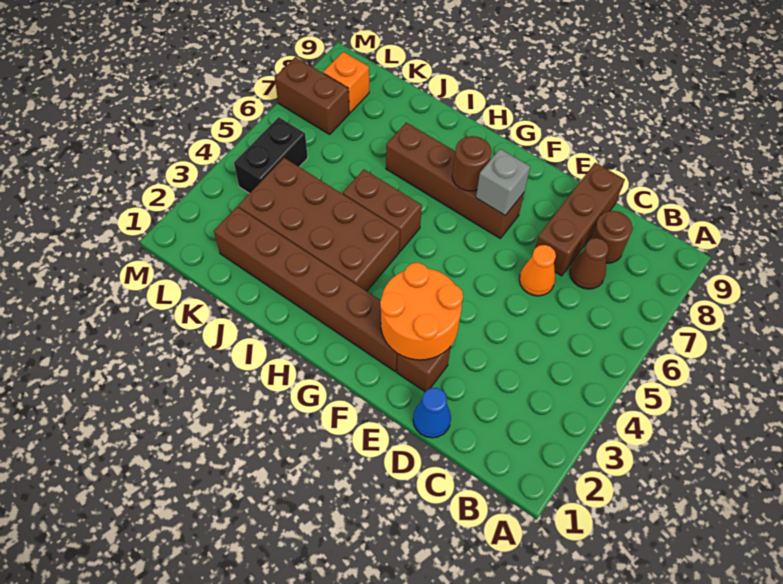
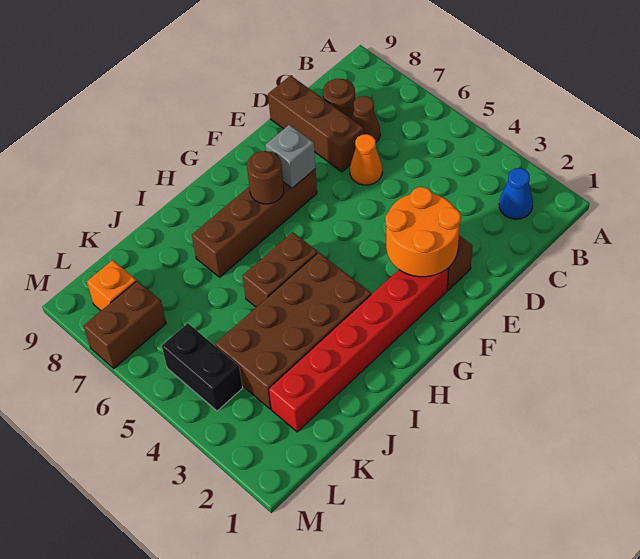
blue cone D1 level 1 -> blue cone B2 level 1
brown brick F2:K2 level 1 -> red brick F2:K2 level 1

